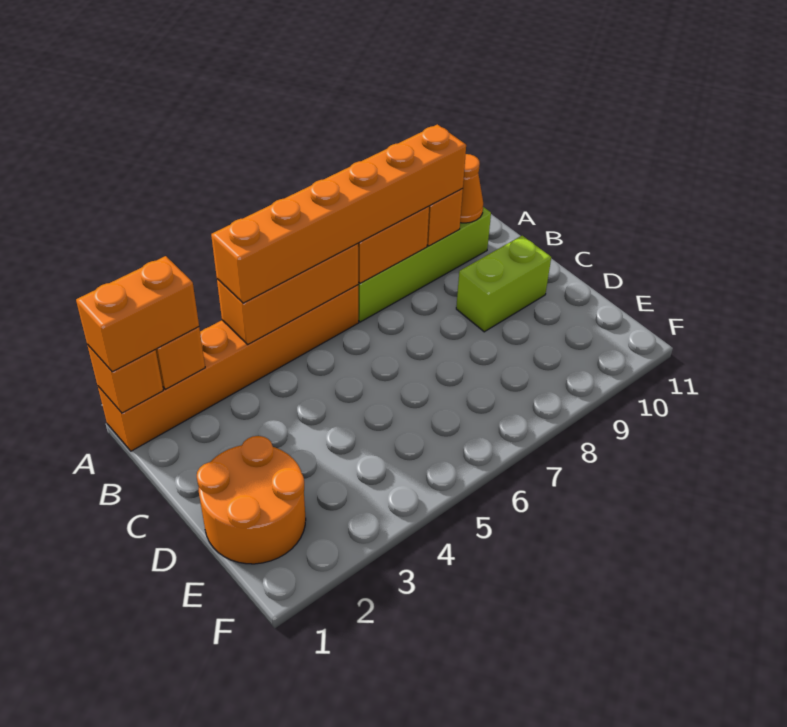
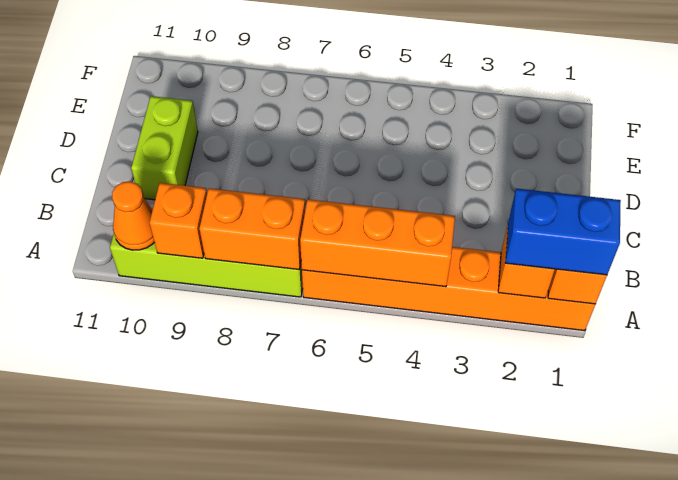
orange brick A1:A2 level 3 -> blue brick A1:A2 level 3
orange brick A4:A9 level 3 -> none
lime brick C9:C10 level 1 -> lime brick C10:D10 level 1
orange round brick D1:E2 level 1 -> none

